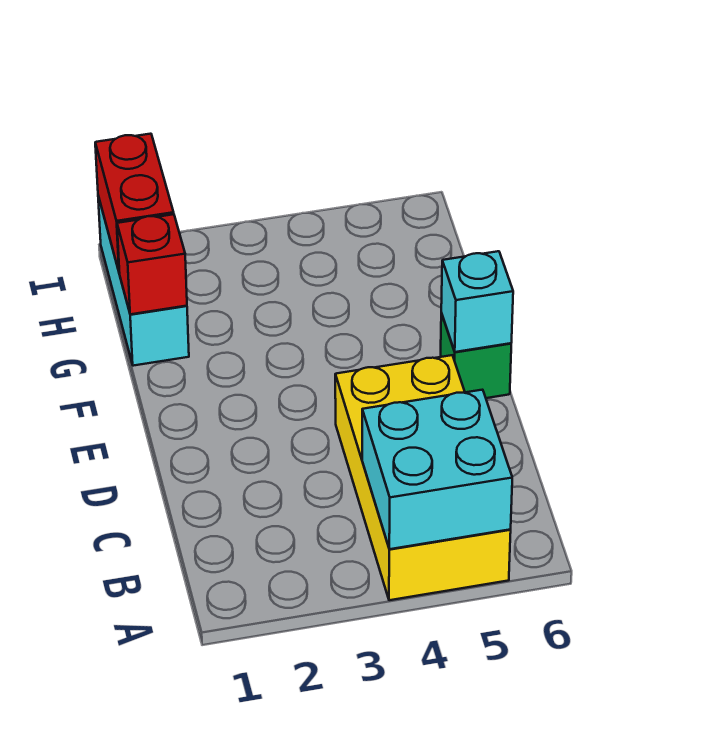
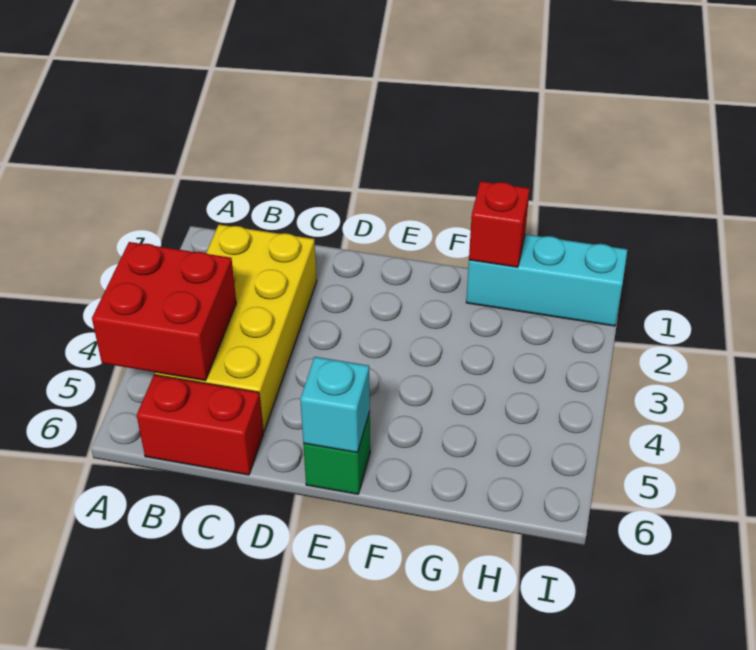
yellow brick A4:D5 level 1 -> yellow brick B2:C5 level 1
cyan brick A4:B5 level 2 -> red brick A4:B5 level 2
red brick H1:I1 level 2 -> red brick B6:C6 level 1

